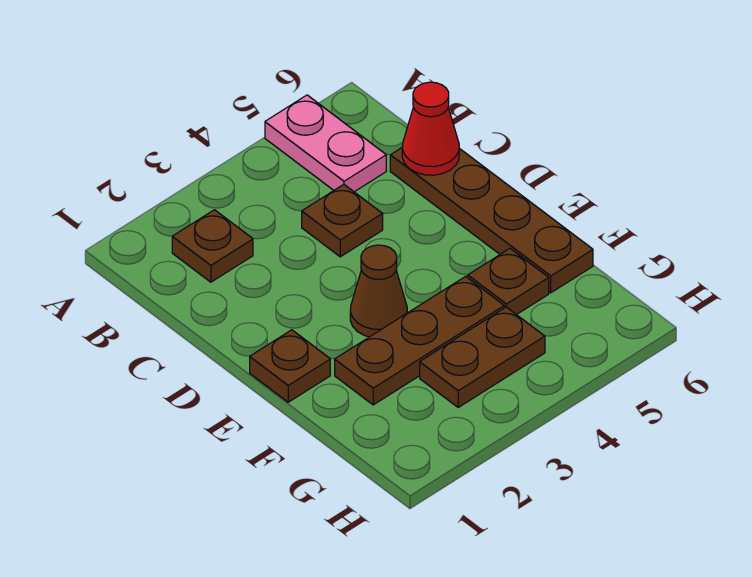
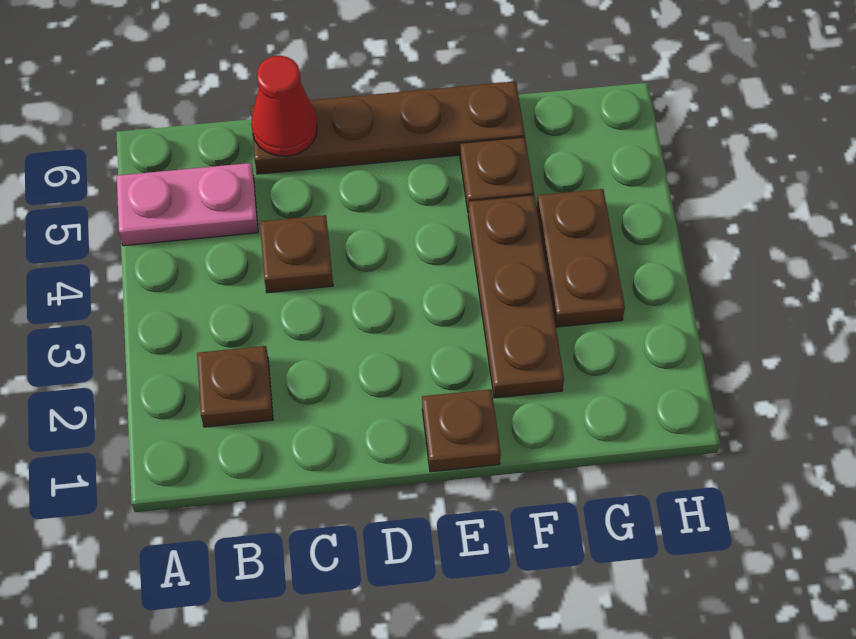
brown cone E3 level 1 -> none

